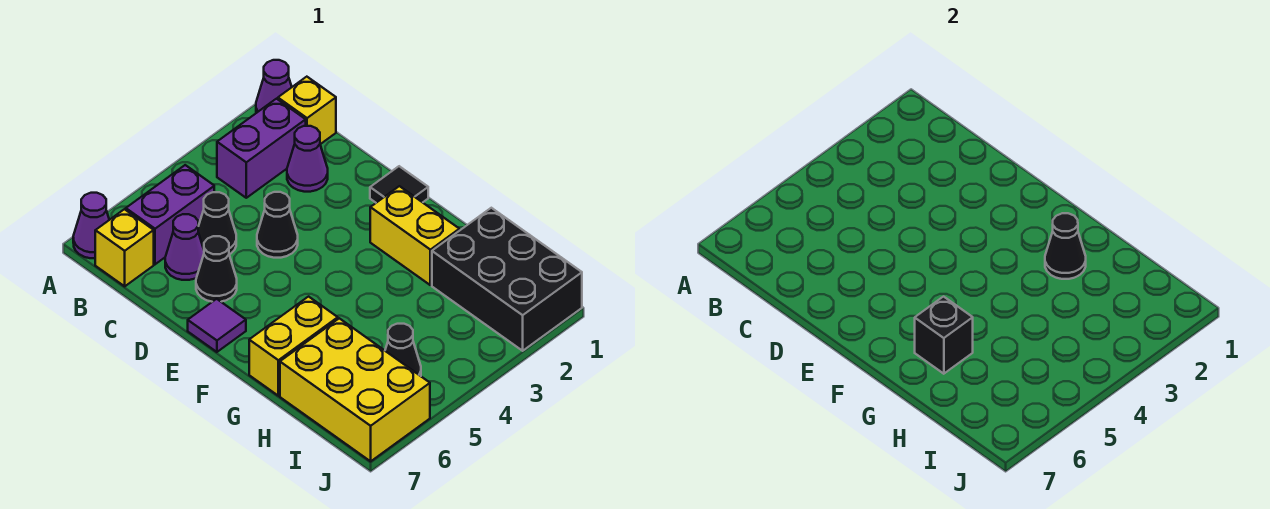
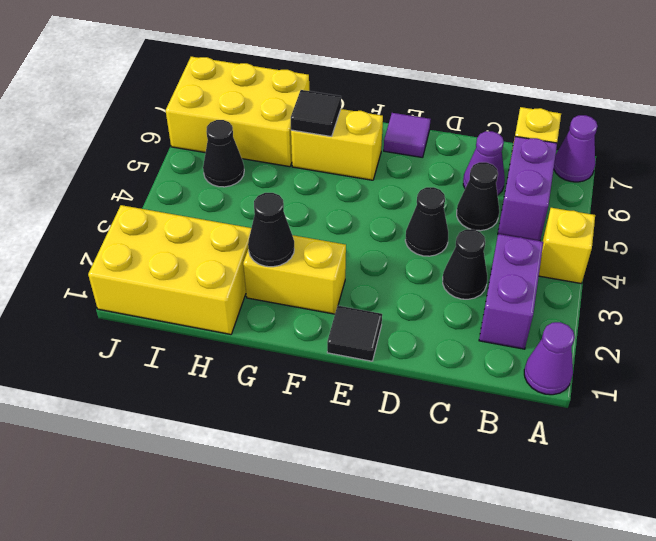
yellow brick B1 level 1 -> yellow brick A4 level 1
purple cone C2 level 1 -> none
black cone D6 level 1 -> black cone C3 level 1
yellow brick G6:G7 level 1 -> yellow brick F6:G6 level 1
black brick G6 level 2 -> black tile G6 level 2
black brick H1:J2 level 1 -> yellow brick H1:J2 level 1

